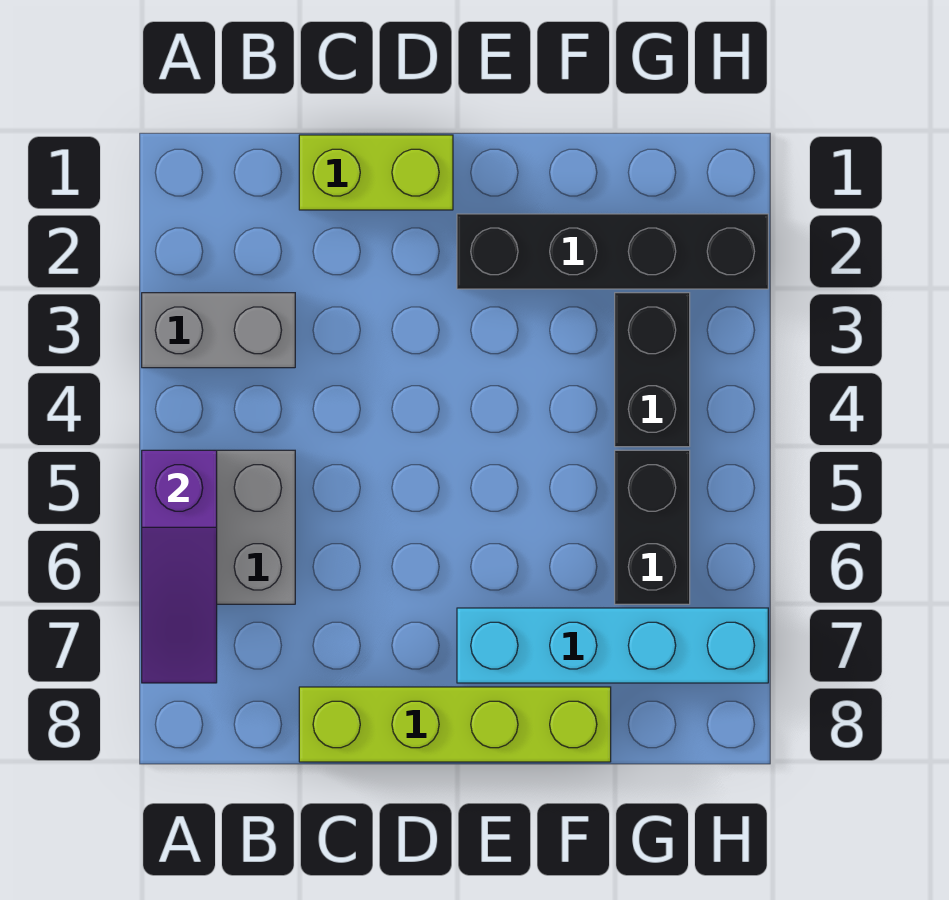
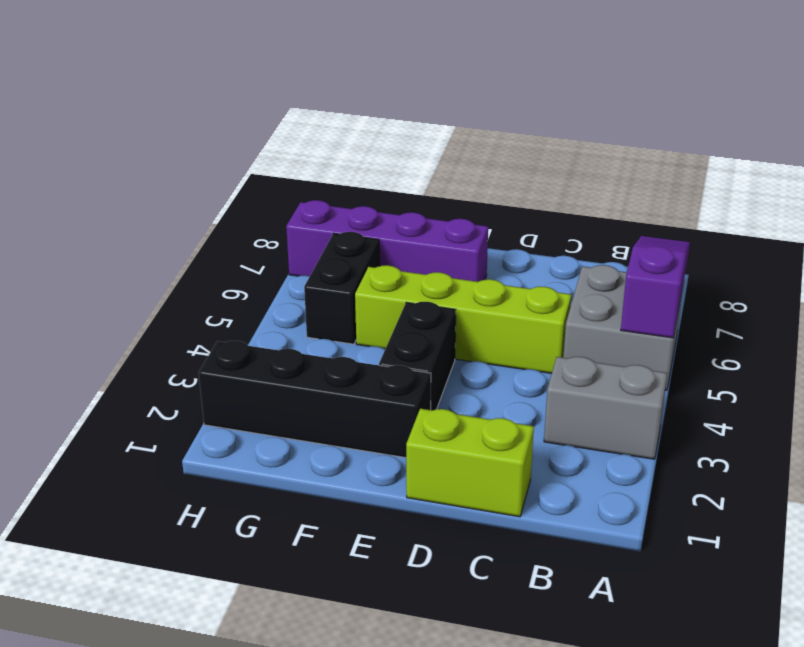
lime brick C8:F8 level 1 -> lime brick C5:F5 level 1
cyan brick E7:H7 level 1 -> purple brick E7:H7 level 1
black brick G3:G4 level 1 -> black brick E3:E4 level 1

